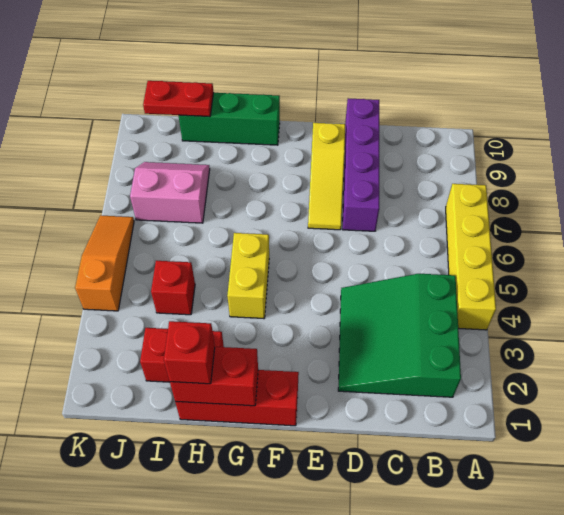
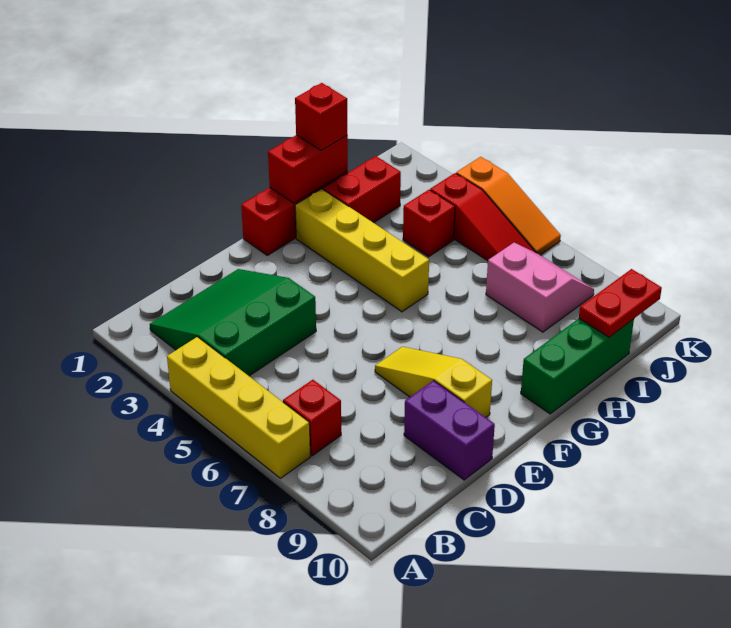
green slope B2:D4 level 1 top B -> green slope B2:D4 level 1 top 4
none -> red brick B7 level 1
purple brick D7:D10 level 1 -> purple brick D9:D10 level 1
yellow brick G4:G5 level 1 -> yellow brick G2:G5 level 1
pink slope I7:J8 level 1 top 7 -> pink slope I7:J8 level 1 top I
none -> red slope J4:J6 level 1 top 4

